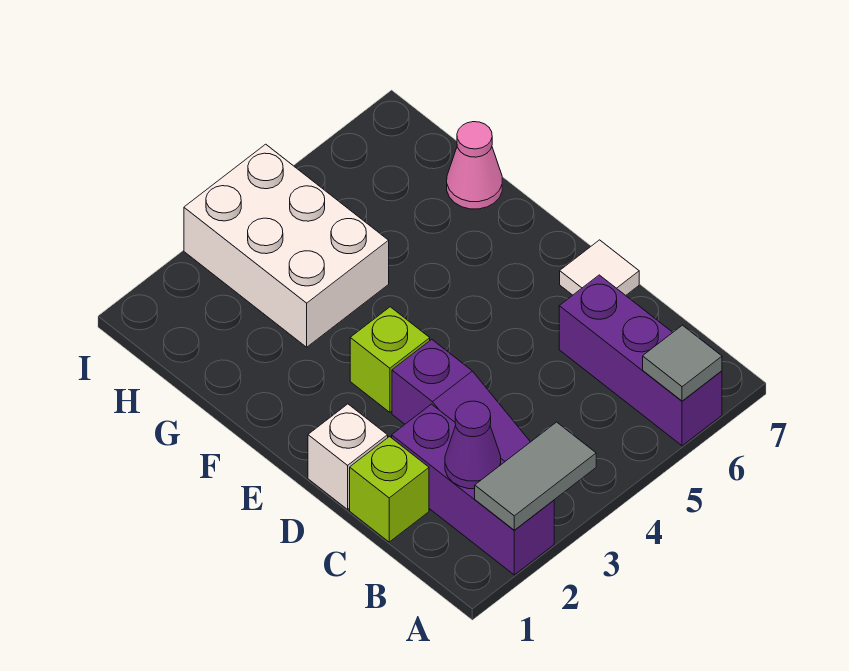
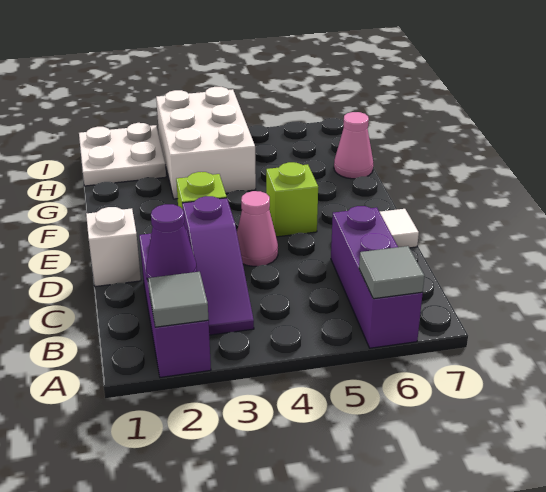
grey tile A2:A3 level 2 -> grey tile A2 level 2
lime brick C1 level 1 -> lime brick E5 level 1
none -> pink cone D4 level 1
none -> white plate H1:I2 level 1

